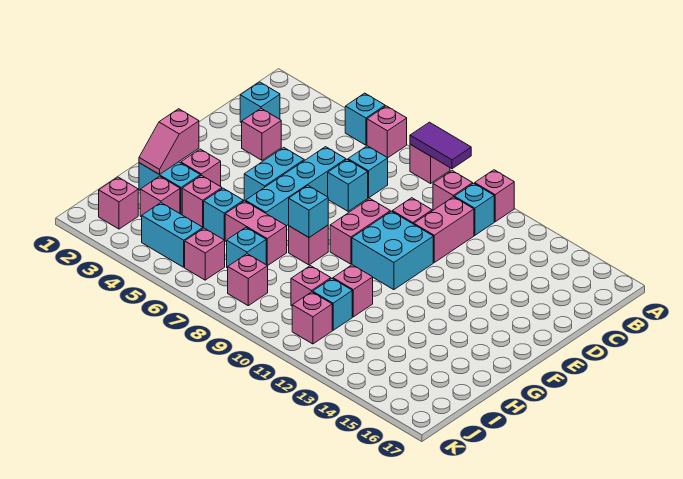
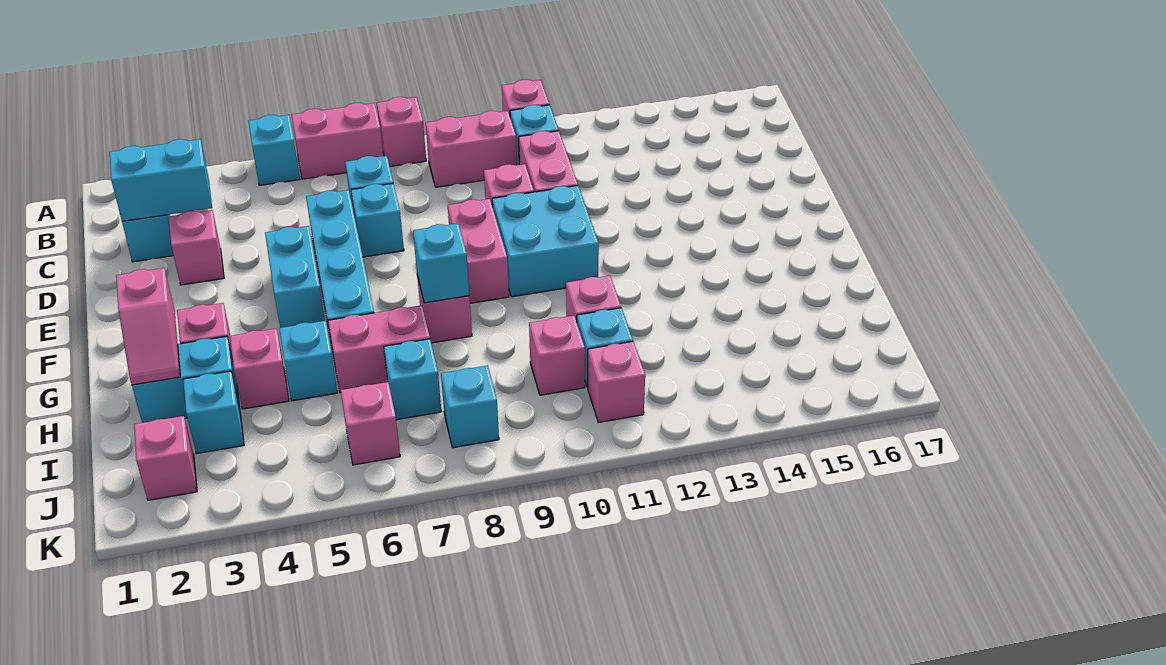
pink brick A6 level 1 -> pink brick A6:A7 level 1
purple tile A8:A9 level 2 -> none
pink brick B10 level 1 -> pink brick B9:B10 level 1
pink brick I3 level 1 -> cyan brick I3 level 1
cyan brick J4:J5 level 1 -> cyan brick C2:C3 level 2
pink brick J8 level 1 -> cyan brick J8 level 1

